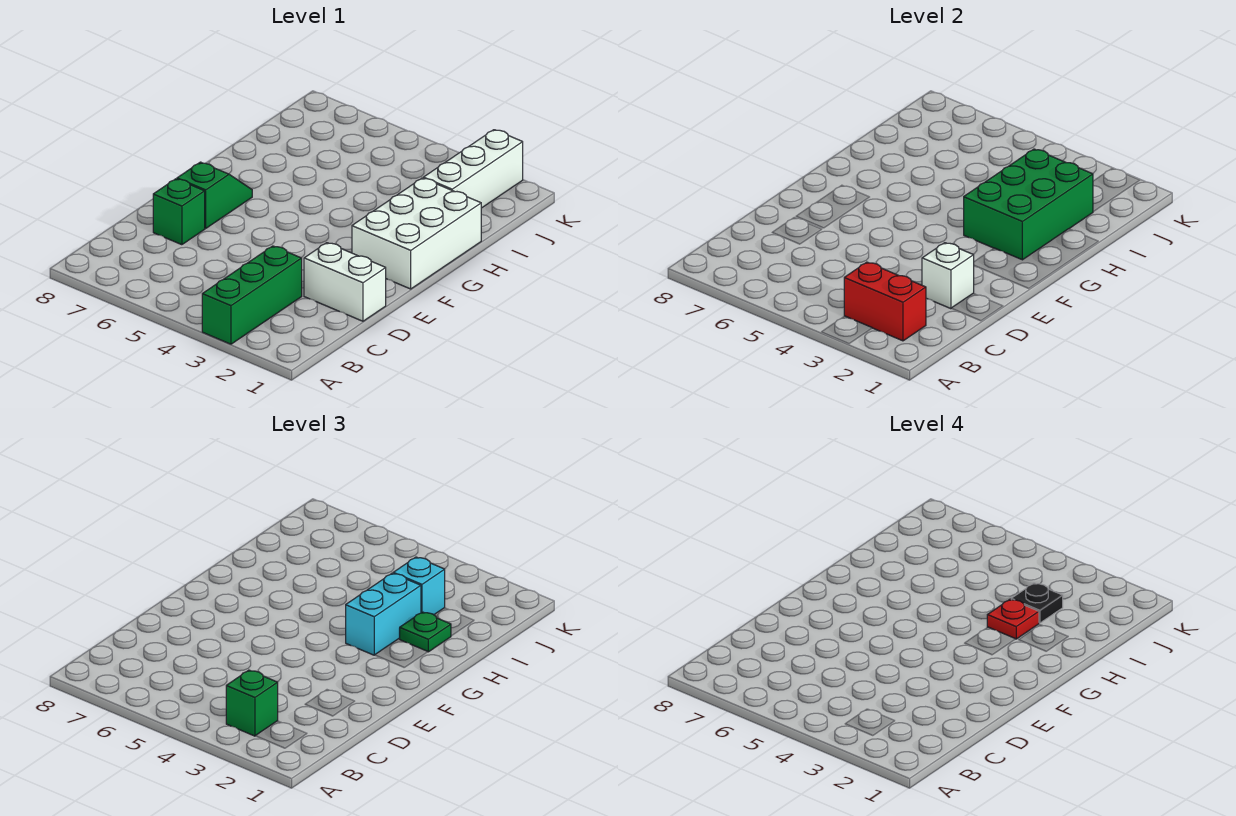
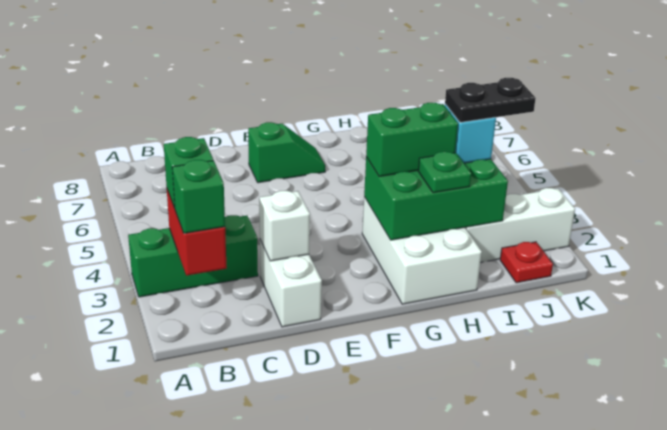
green brick D7 level 1 -> green brick B2 level 3
white brick F1:H2 level 1 -> white brick G1:H3 level 1
cyan brick G3:H3 level 3 -> green brick G3:H3 level 3
red plate H3 level 4 -> red plate J1 level 1
black plate I3 level 4 -> black plate I3:J3 level 4

